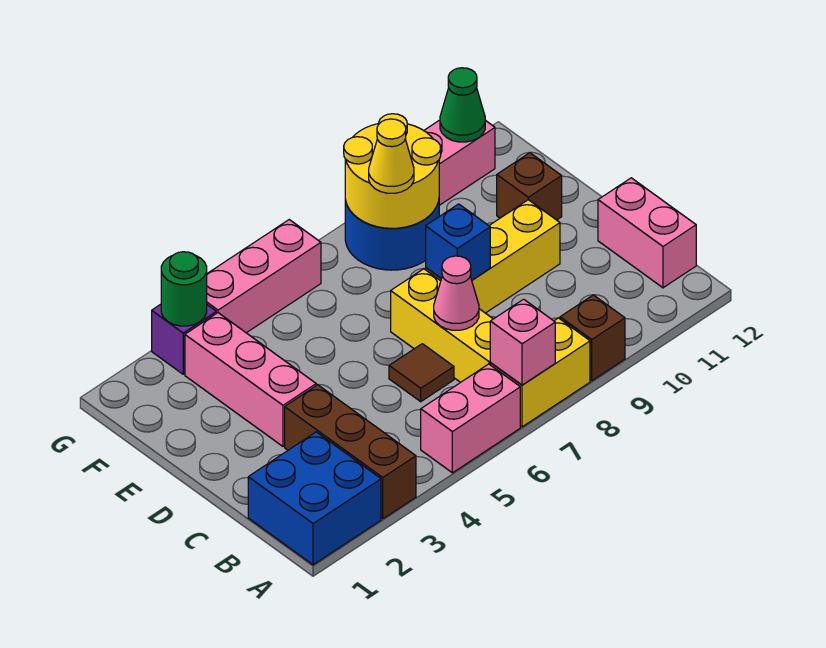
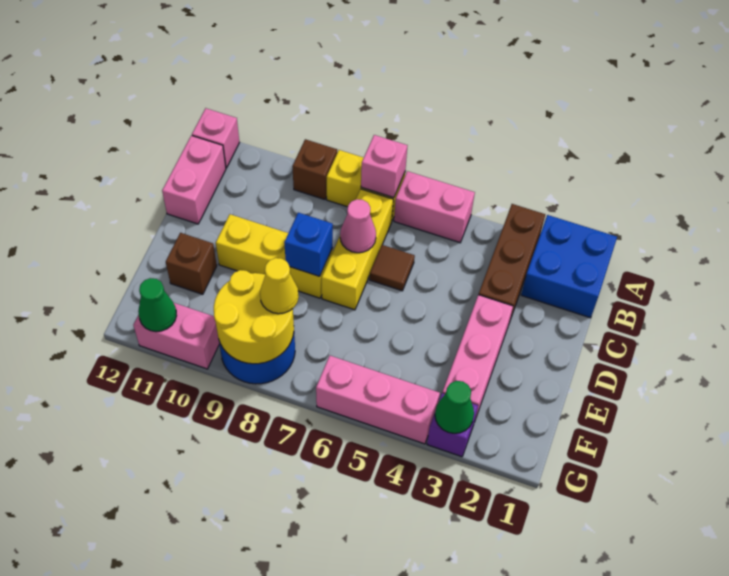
none -> pink brick A12 level 1
green round brick G3 level 2 -> green cone G3 level 2

